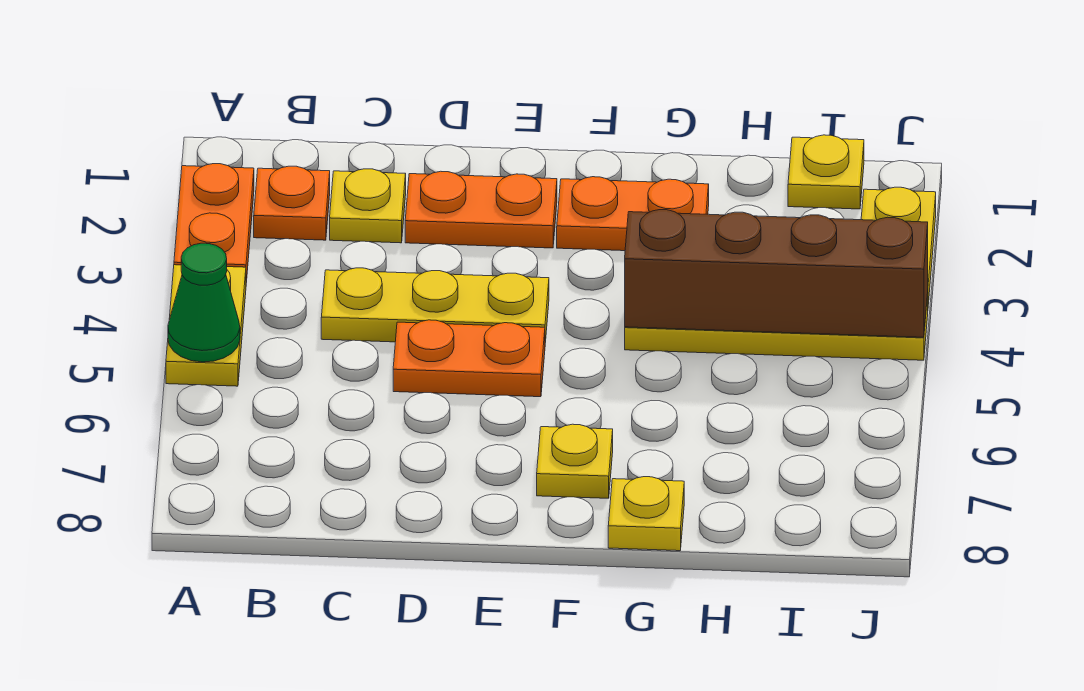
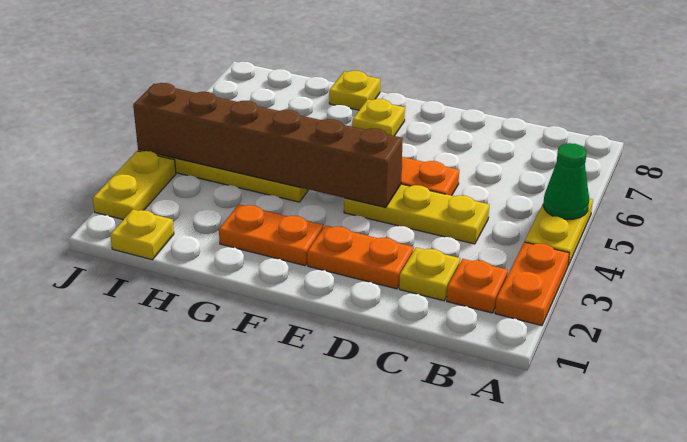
brown brick G4:J4 level 2 -> brown brick E4:J4 level 2

